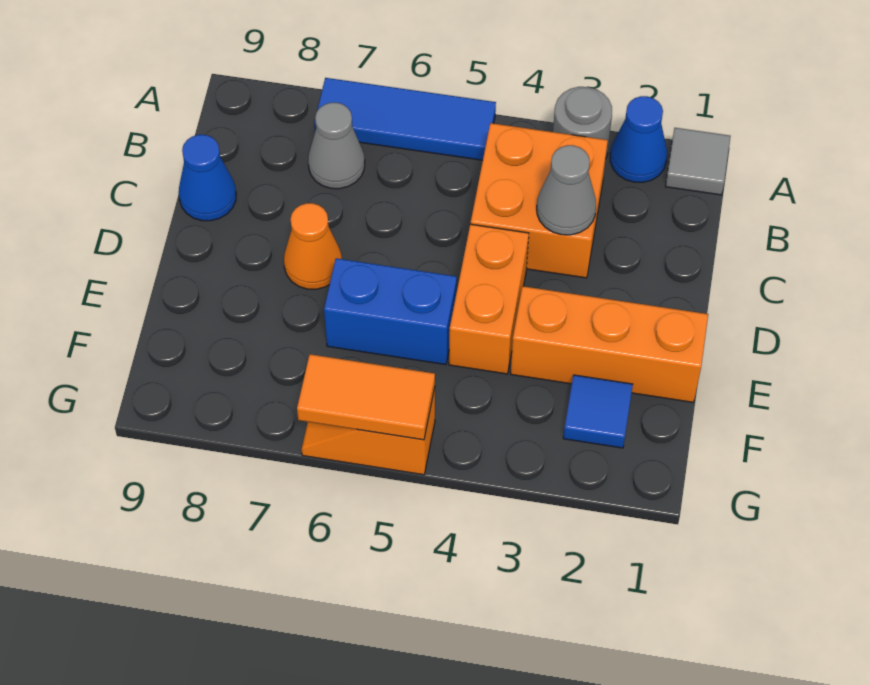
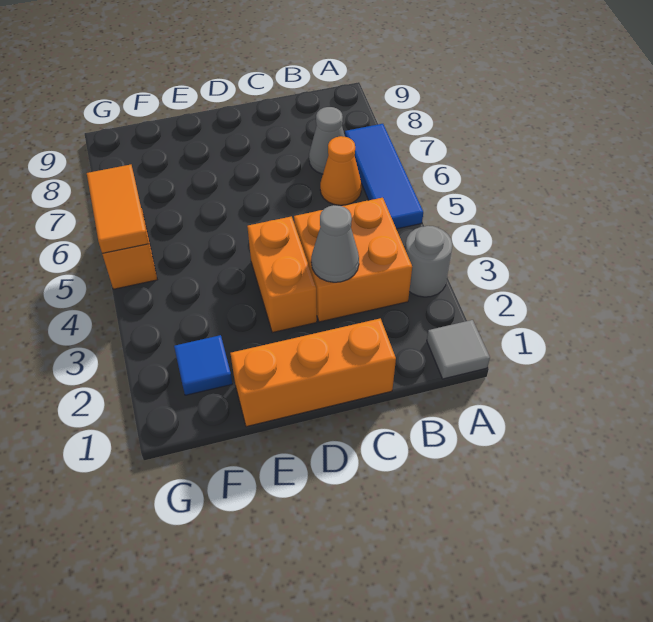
blue cone A2 level 1 -> none
blue cone C9 level 1 -> none
orange brick D4:E4 level 1 -> orange brick D3:D4 level 1
orange cone D7 level 1 -> orange cone B6 level 1
orange brick E1:E3 level 1 -> orange brick C1:E1 level 1
blue brick E5:E6 level 1 -> none

